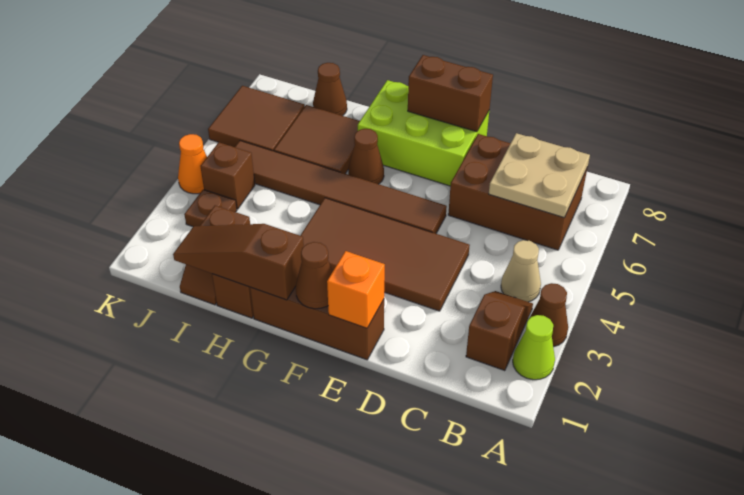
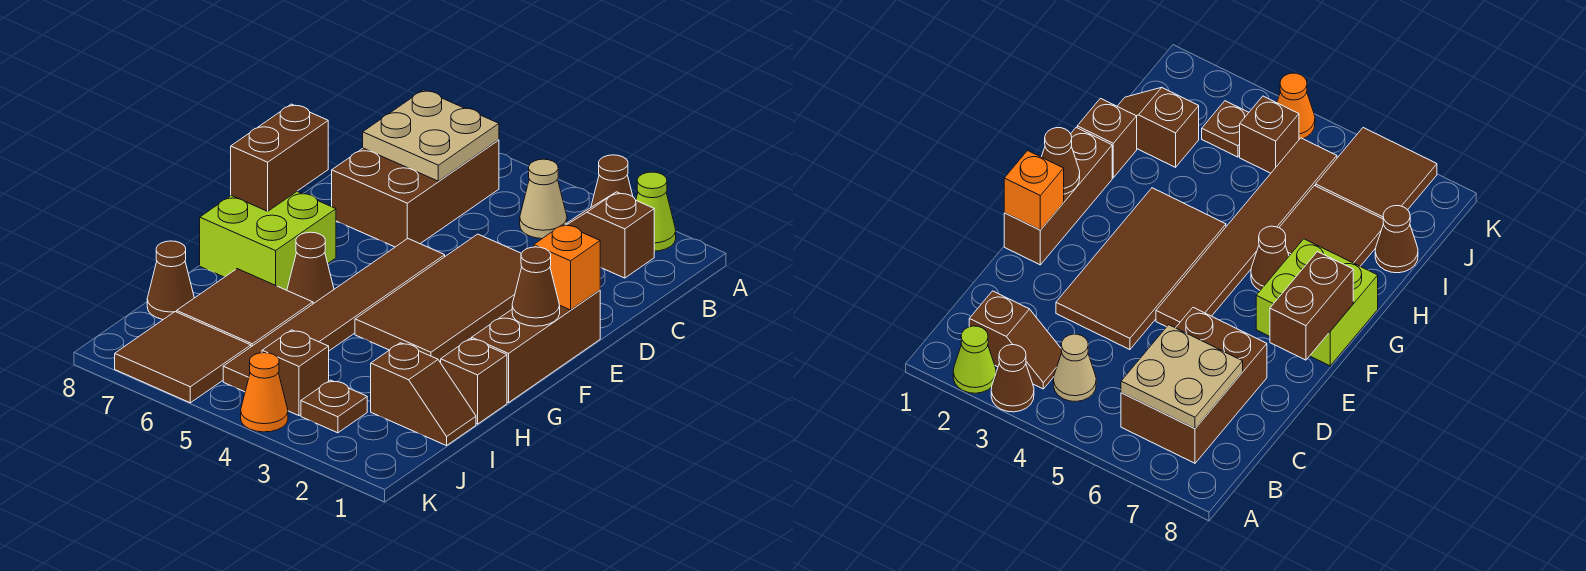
lime brick E7:G8 level 1 -> lime brick F7:G8 level 1
brown slope G1:I1 level 2 top G -> none

